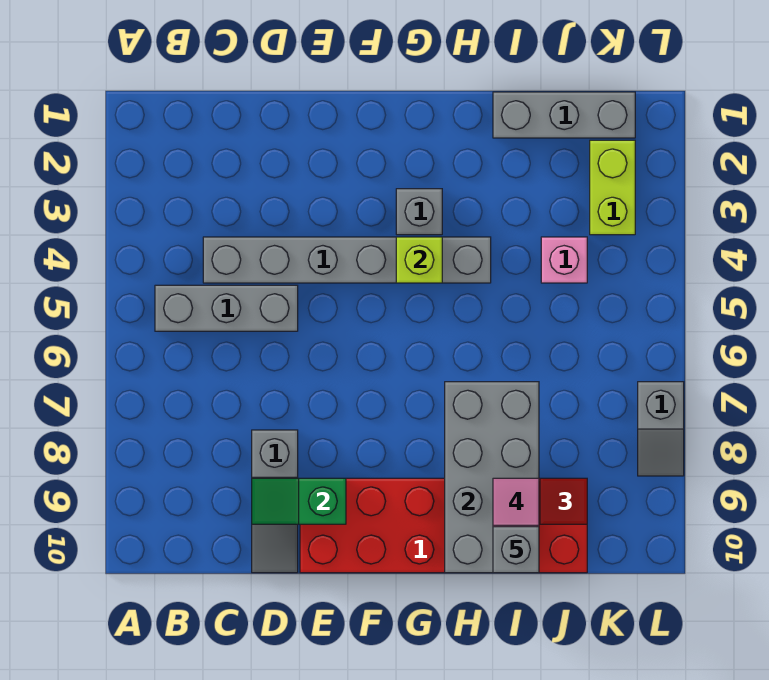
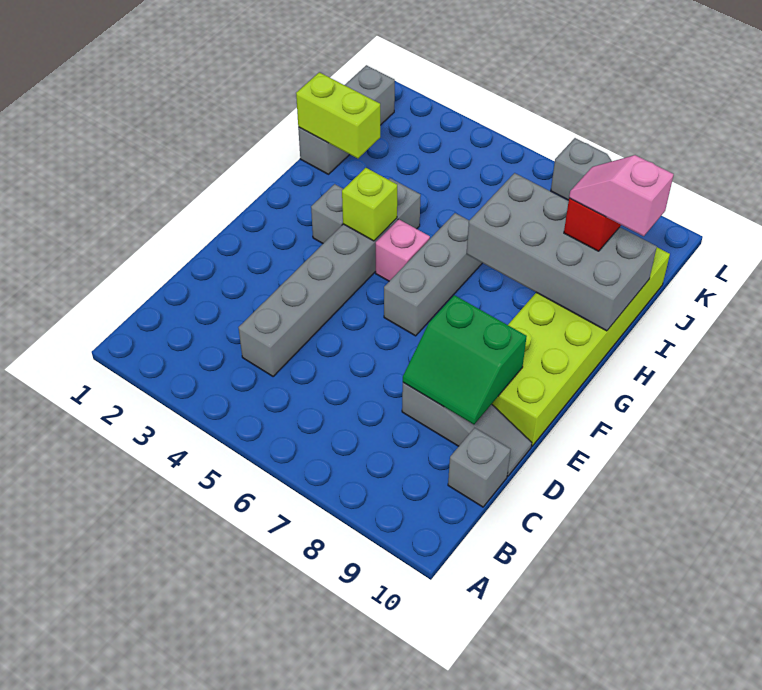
grey brick B5:D5 level 1 -> grey brick F6:H6 level 1
green slope D9:E9 level 2 top E -> green slope D8:E9 level 2 top E
red brick E9:J10 level 1 -> lime brick E9:J10 level 1
grey brick I10 level 5 -> grey brick C10 level 1
pink brick J4 level 1 -> pink brick G5 level 1
lime brick K2:K3 level 1 -> lime brick I1:I2 level 2

